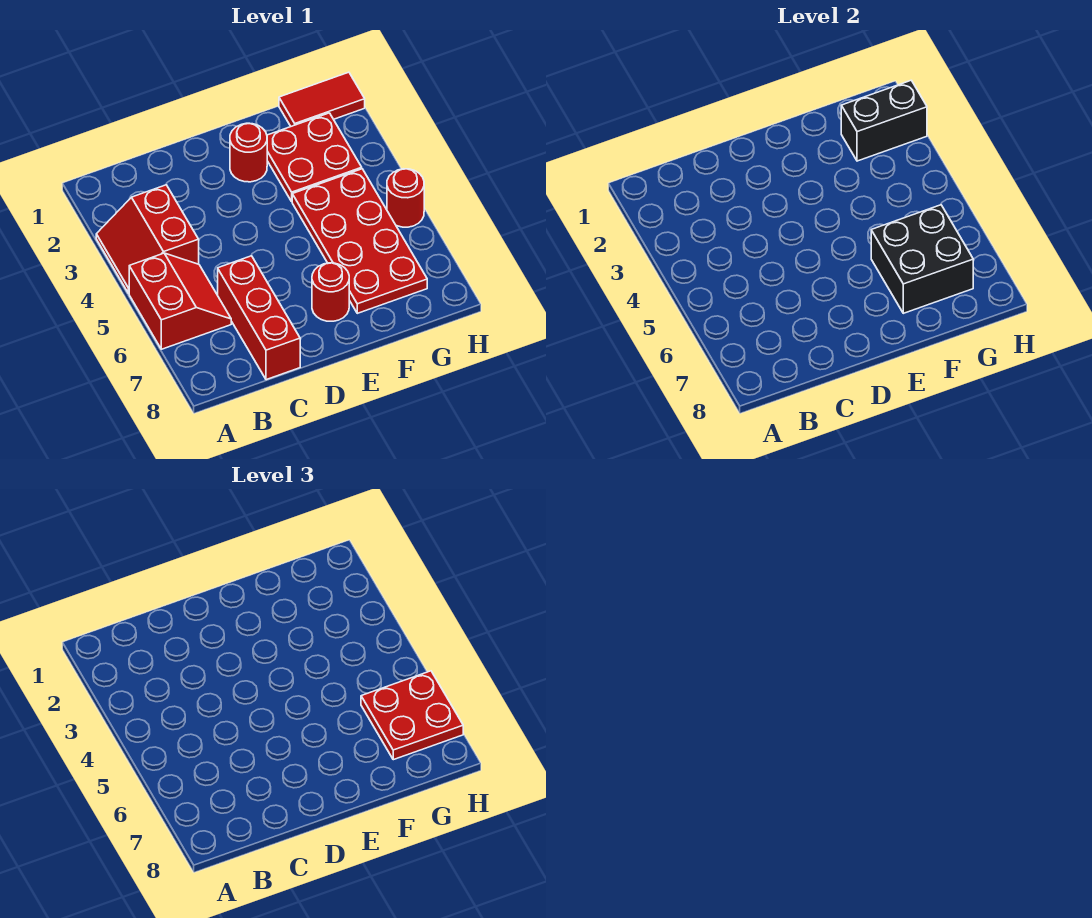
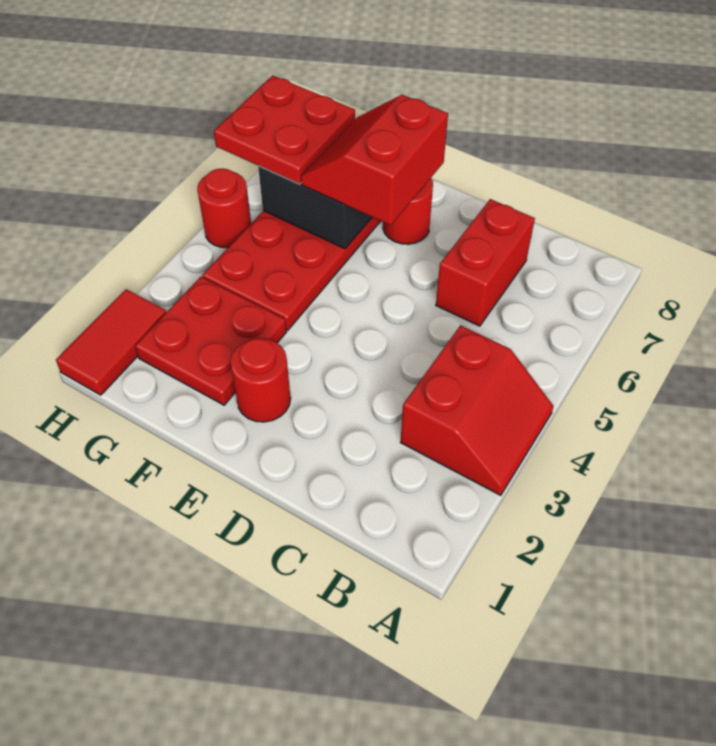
red slope A5:B6 level 1 top A -> red slope E6:F7 level 3 top E
red brick C6:C8 level 1 -> red brick C6:C7 level 1
red tile G1:H1 level 1 -> red tile H1:H2 level 1
black brick G2:H2 level 2 -> none

